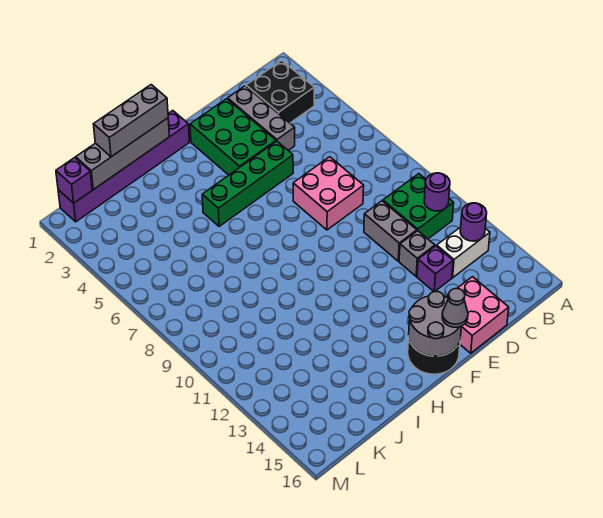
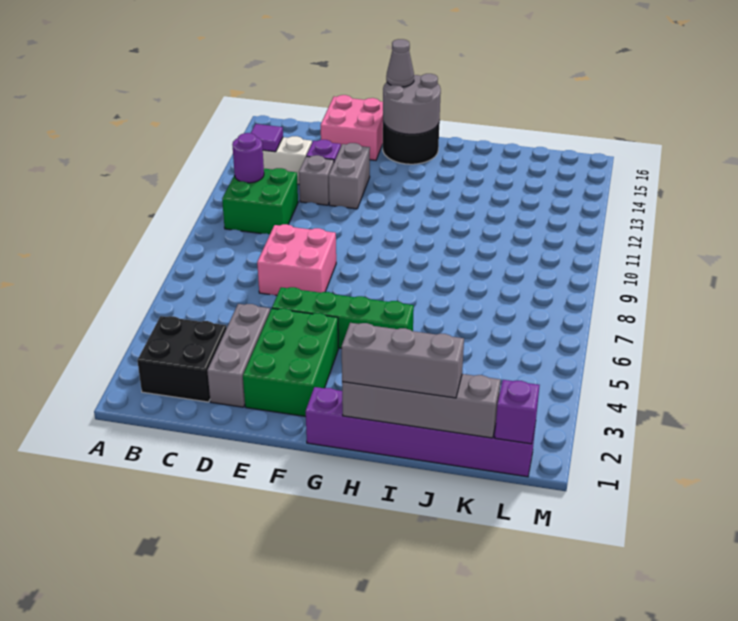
purple round brick B13 level 2 -> purple tile B13 level 2
grey brick D10:D11 level 1 -> grey brick E12:E13 level 1

